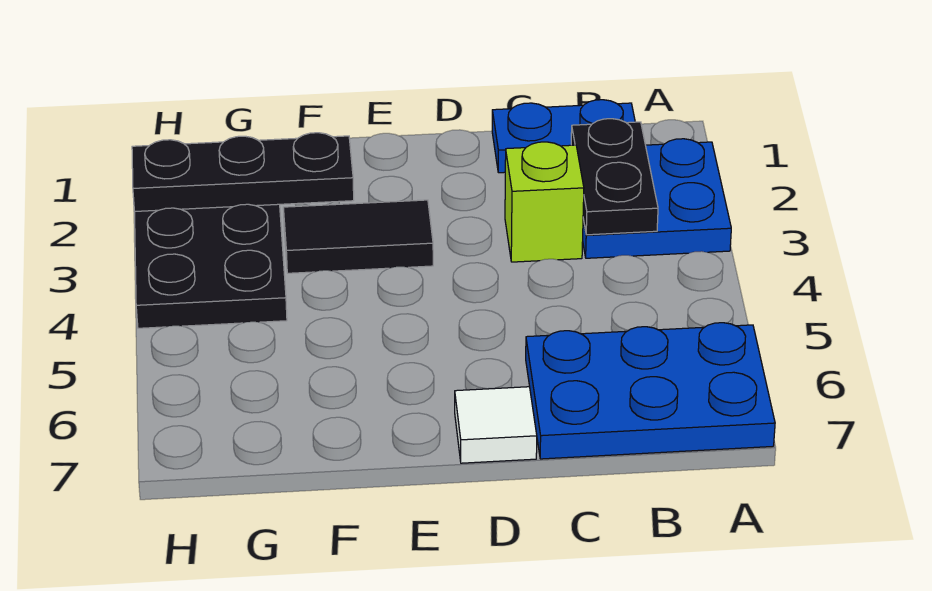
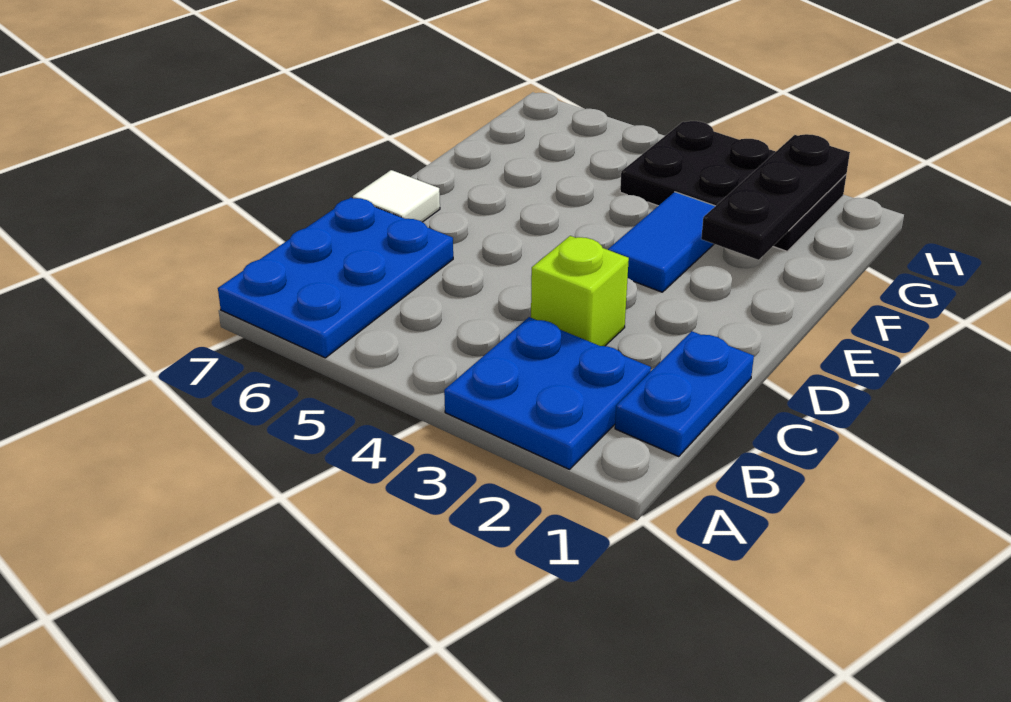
black plate B2:B3 level 2 -> none
black tile E3:F3 level 1 -> blue tile E3:F3 level 1

